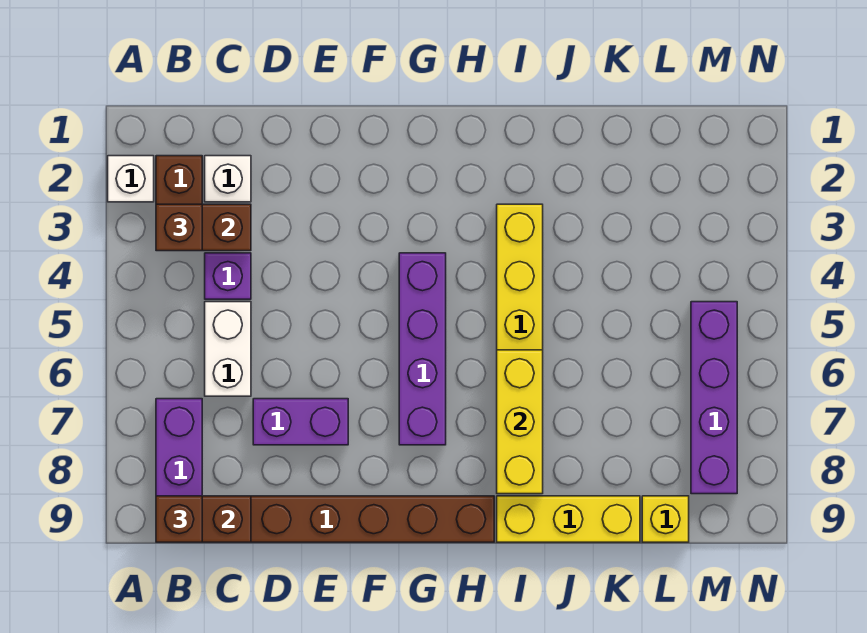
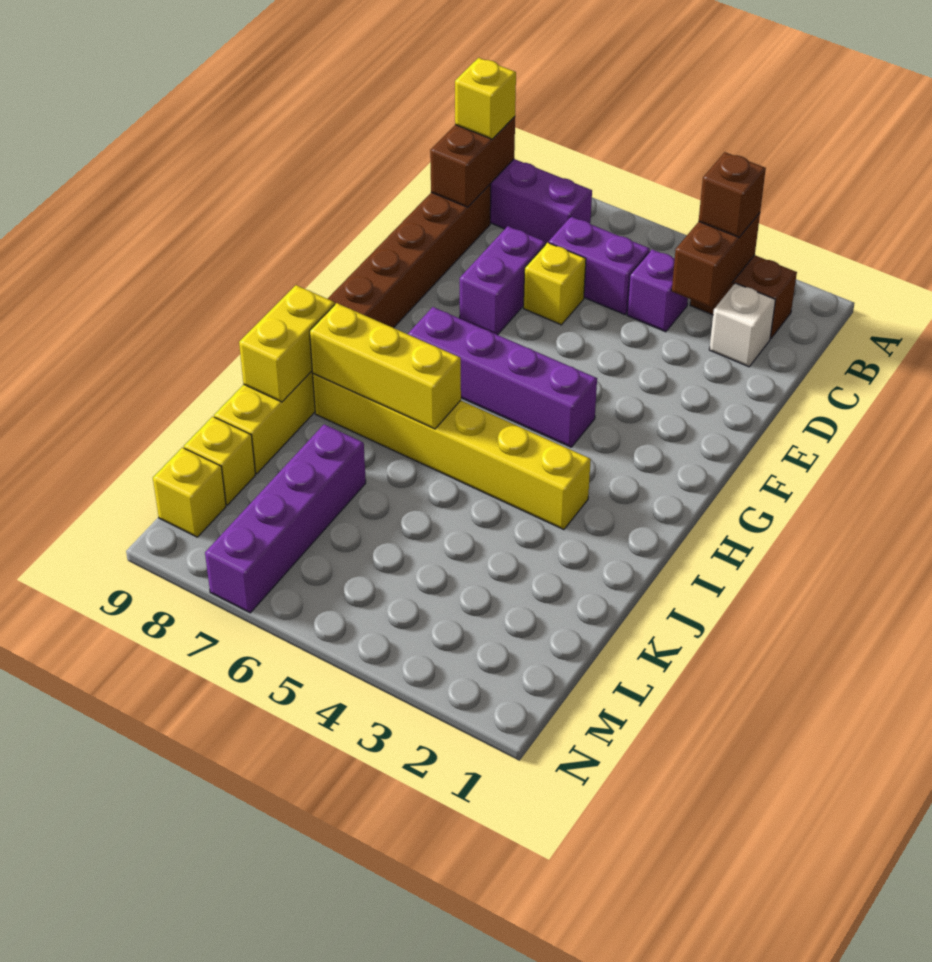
white brick A2 level 1 -> none
brown brick B9 level 3 -> yellow brick B9 level 3
white brick C5:C6 level 1 -> purple brick C5:C6 level 1
none -> yellow brick D6 level 1
none -> yellow brick I9:J9 level 2
purple brick M5:M8 level 1 -> purple brick K7:N7 level 1
none -> yellow brick M9 level 1

